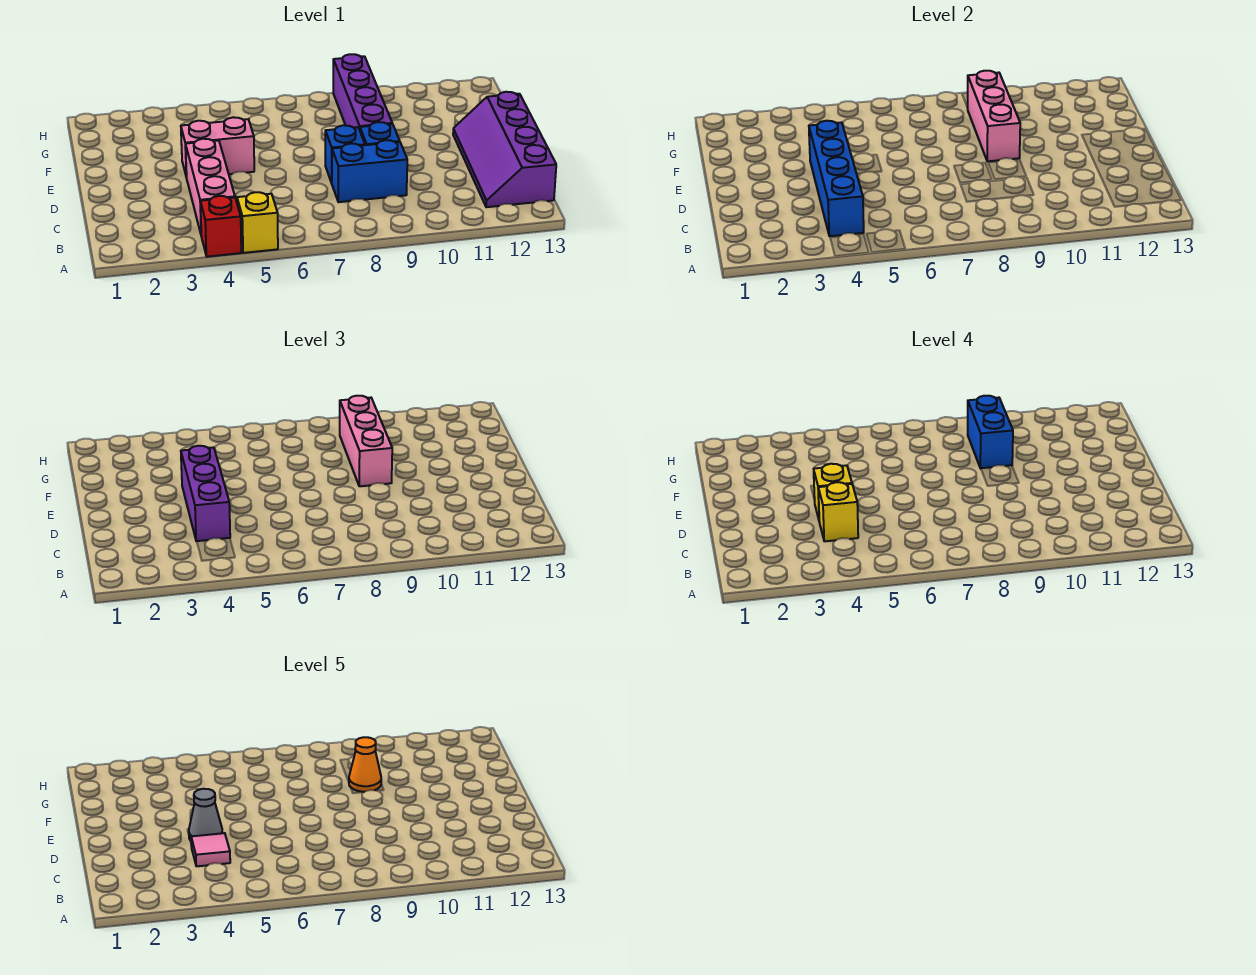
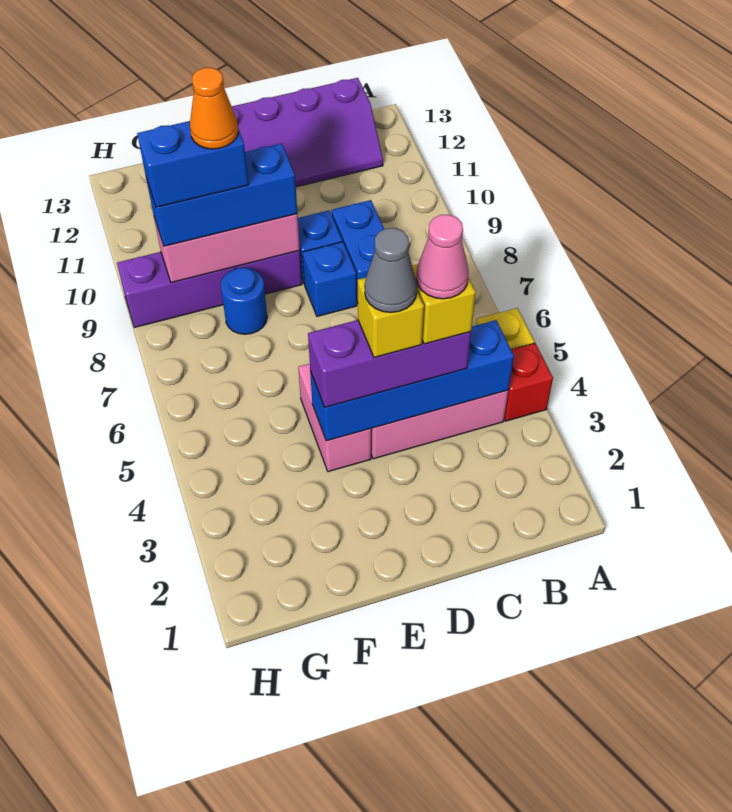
pink tile C4 level 5 -> pink cone C4 level 5
pink brick E9:G9 level 3 -> blue brick E9:G9 level 3
none -> blue round brick F8 level 1

